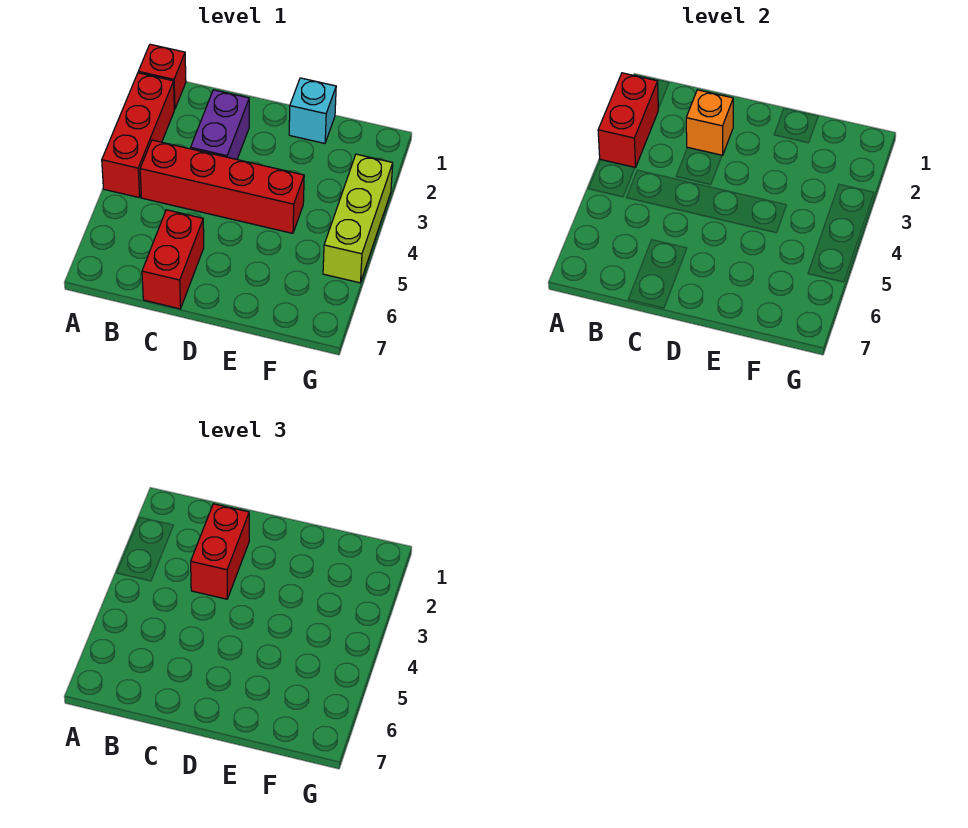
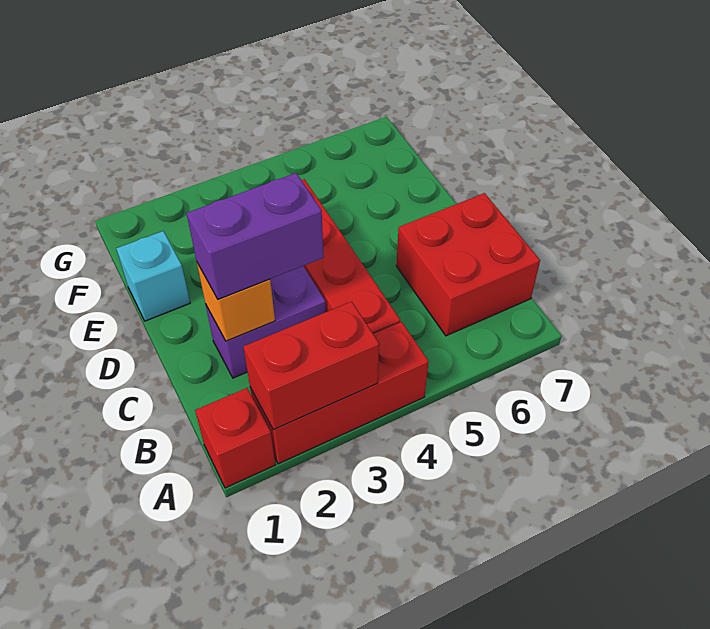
red brick C2:C3 level 3 -> purple brick C2:C3 level 3
red brick C6:C7 level 1 -> red brick B6:C7 level 1
lime brick G3:G5 level 1 -> none

